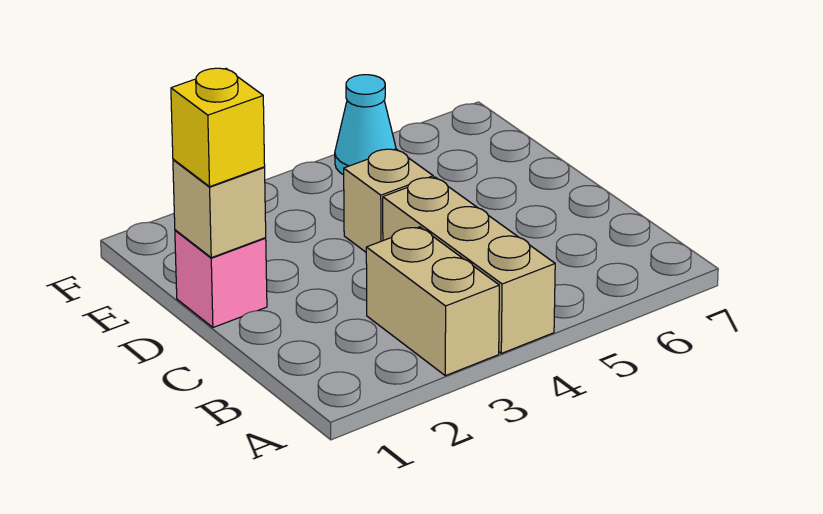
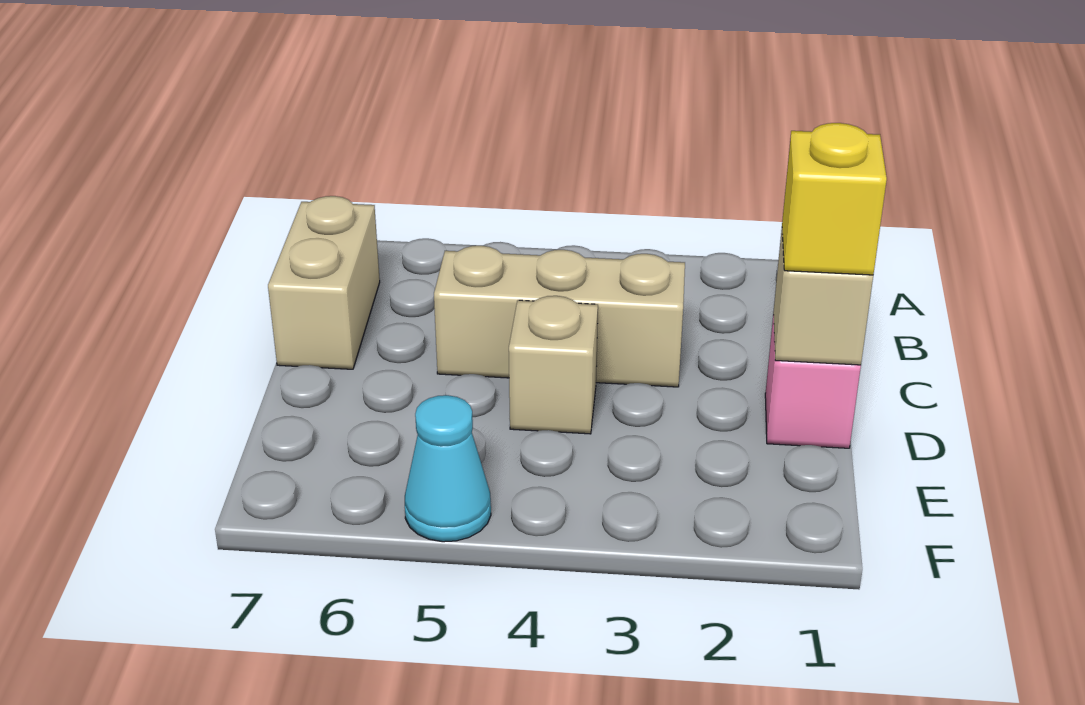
tan brick A3:B3 level 1 -> tan brick B7:C7 level 1
tan brick A4:C4 level 1 -> tan brick C3:C5 level 1

